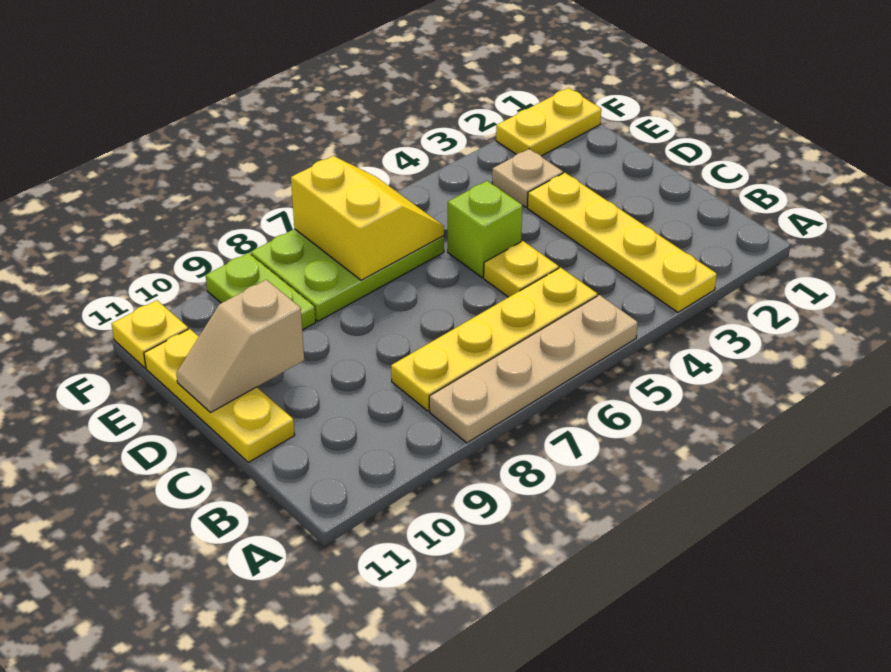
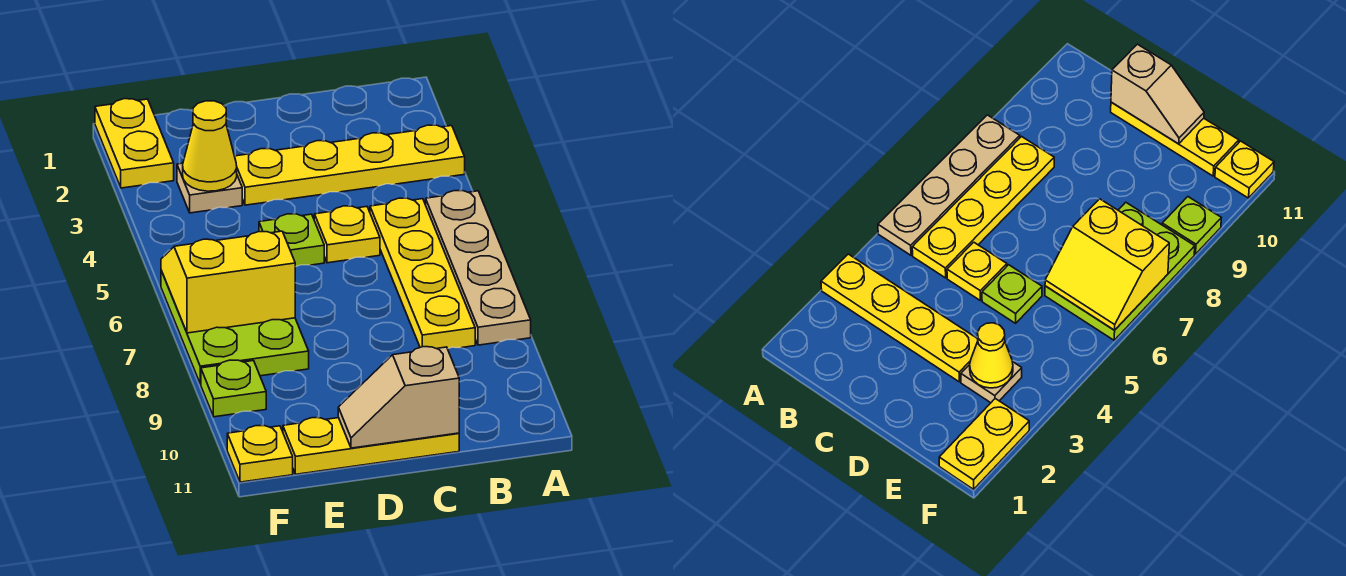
lime brick D5 level 1 -> lime plate D5 level 1
tan slope D10:D11 level 2 top 10 -> tan slope C11:D11 level 2 top C
none -> yellow cone E3 level 2
lime plate E9:F9 level 1 -> lime plate F9 level 1

